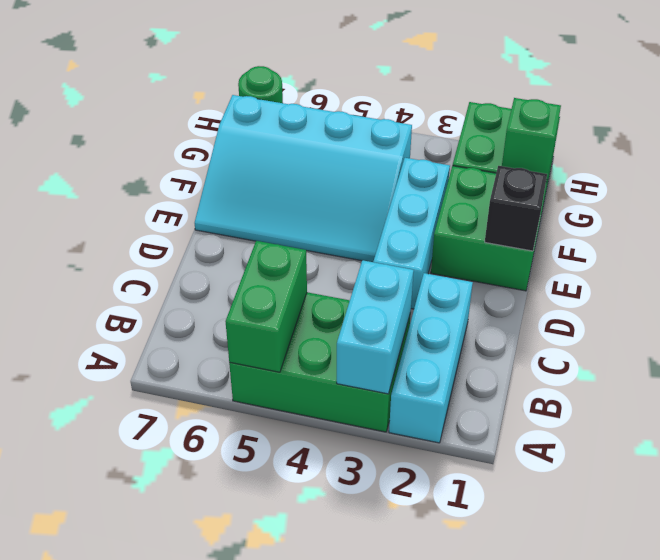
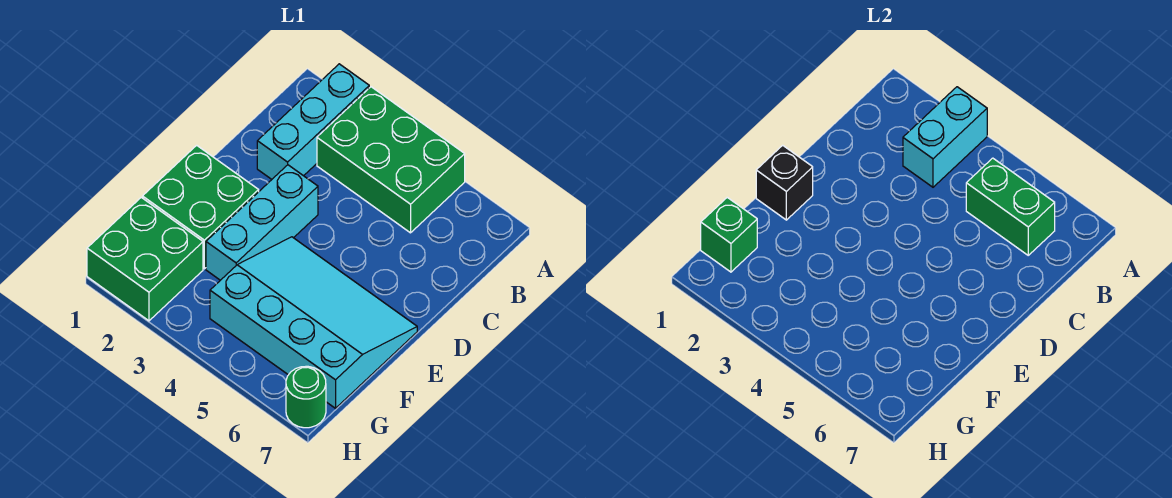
green brick A5:B5 level 2 -> green brick B5:B6 level 2

